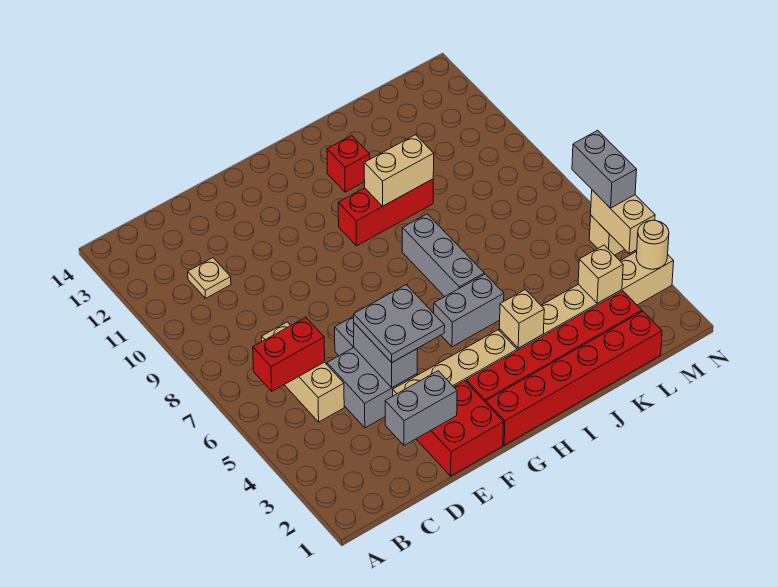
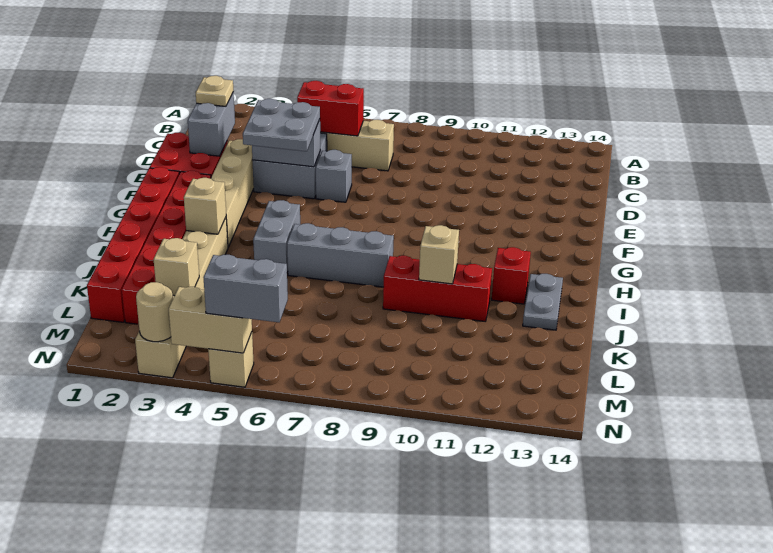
red brick B6:C6 level 2 -> red brick C5:C6 level 2
tan plate C11 level 1 -> tan plate D2 level 3
red brick H10:J10 level 1 -> red brick J9:J11 level 1
tan brick I10:J10 level 2 -> tan brick J10 level 2
none -> grey plate I13:J13 level 1

